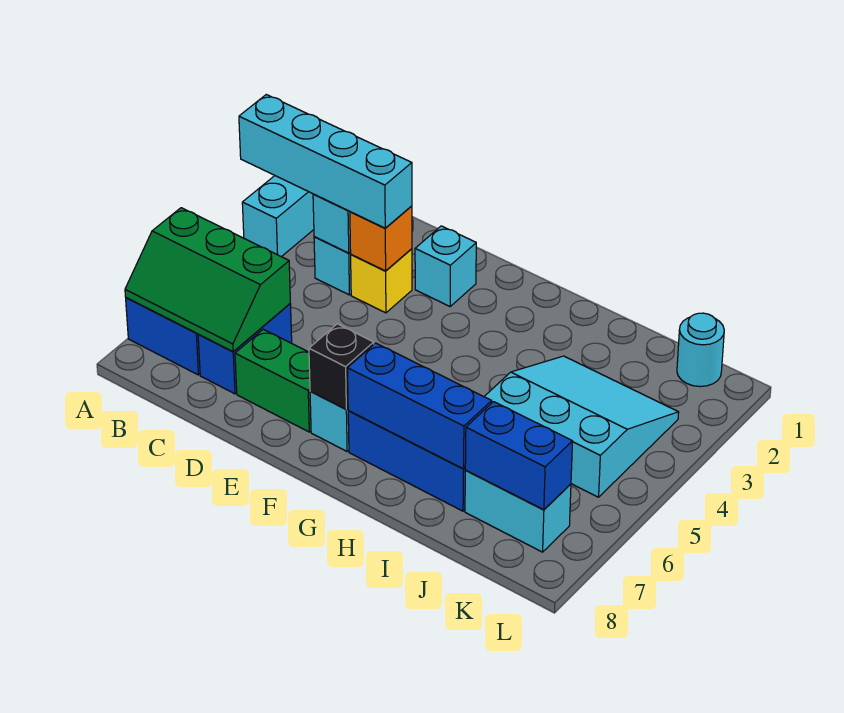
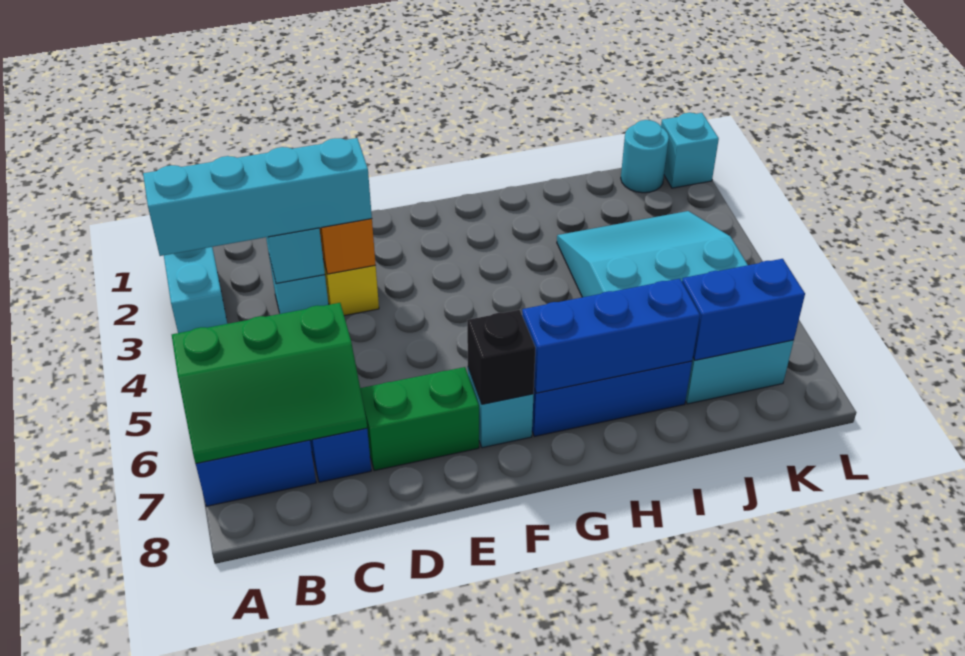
cyan brick E2 level 1 -> cyan brick L1 level 1

